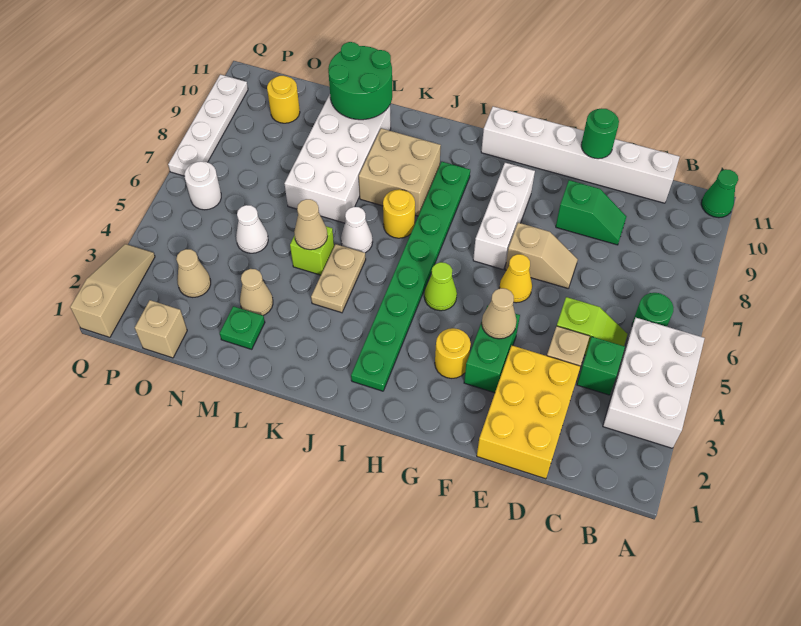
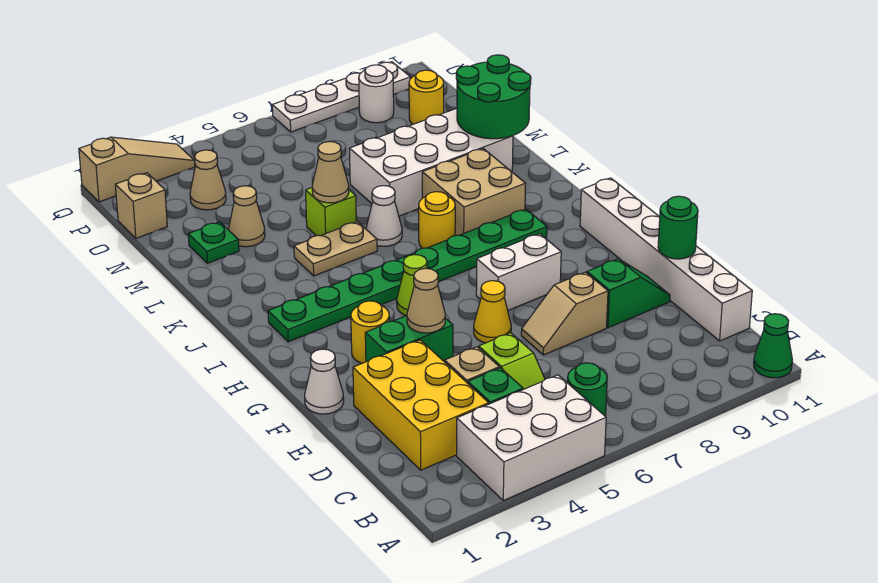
yellow brick D1:E3 level 1 -> yellow brick C2:E3 level 1
green slope D9:E9 level 1 top E -> green slope E9:E10 level 1 top 9
tan slope E7:F7 level 1 top F -> tan slope E7:E8 level 1 top 8
white brick G7:G9 level 1 -> white brick G7:G8 level 1
white cone N5 level 1 -> white cone F1 level 1
white round brick P6 level 1 -> white round brick P9 level 1

